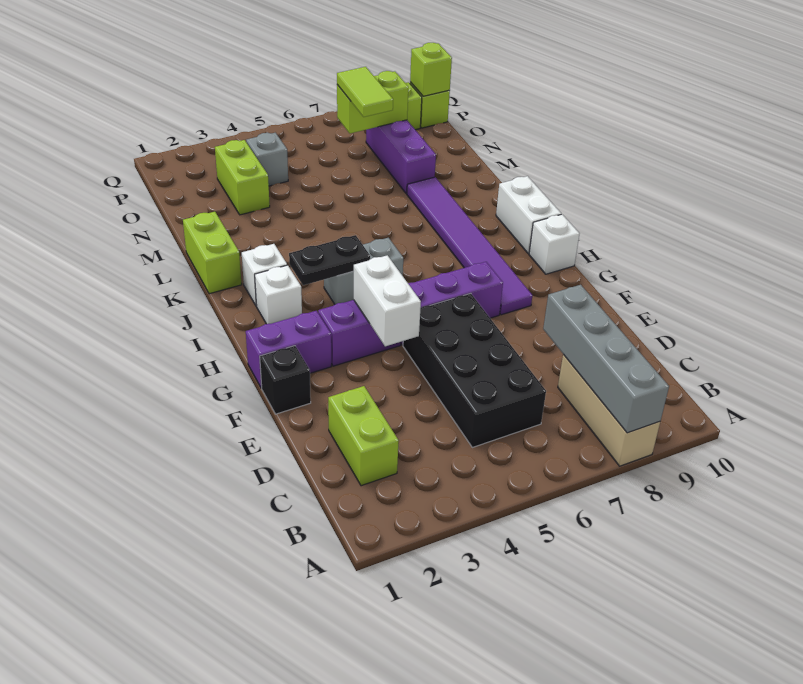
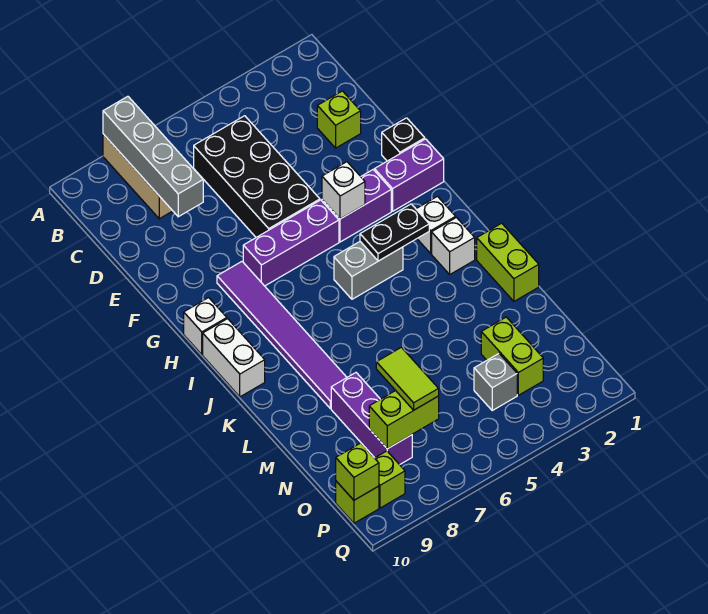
lime brick C2:D2 level 1 -> lime brick D2 level 1
white brick F4:G4 level 2 -> white brick G4 level 2

